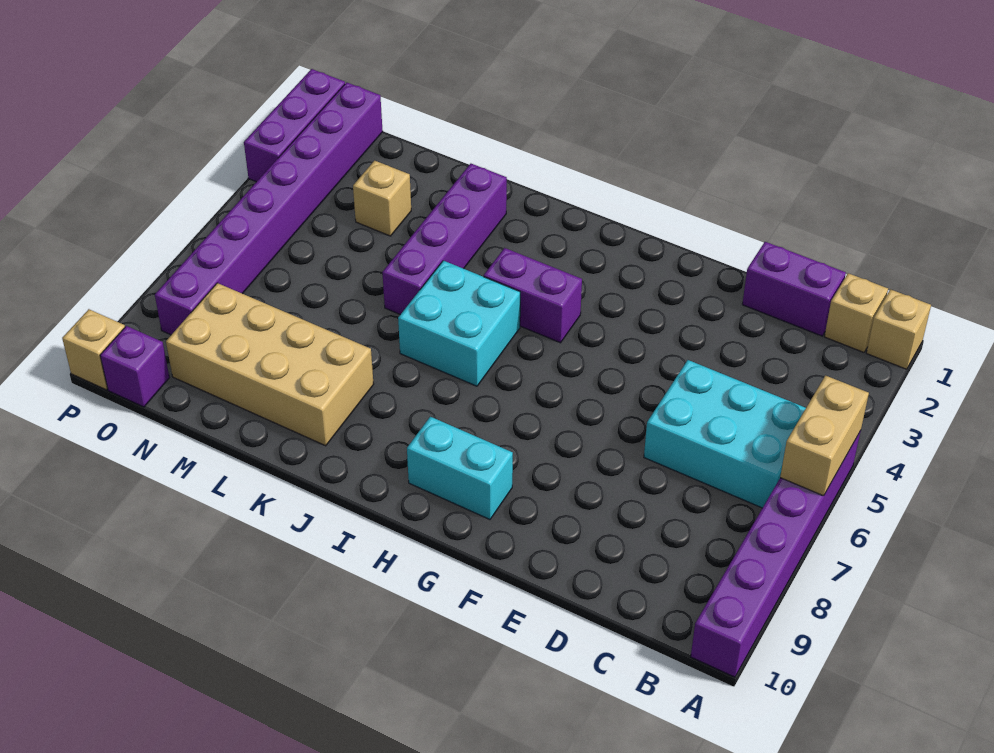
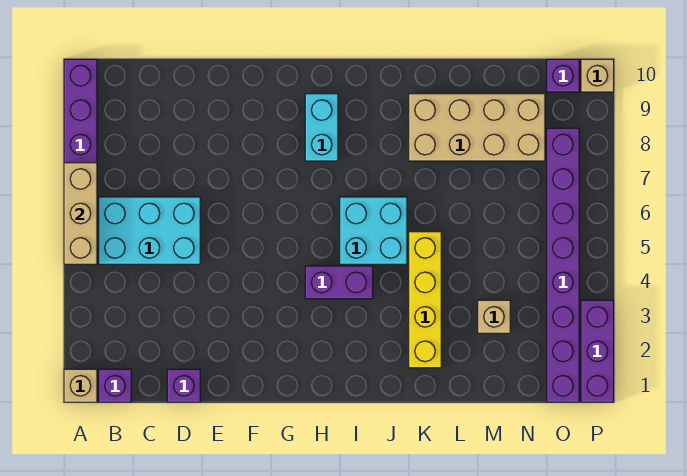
tan brick A5:A6 level 2 -> tan brick A5:A7 level 2
tan brick B1 level 1 -> purple brick B1 level 1
purple brick C1:D1 level 1 -> purple brick D1 level 1
cyan brick G9:H9 level 1 -> cyan brick H8:H9 level 1
purple brick K2:K5 level 1 -> yellow brick K2:K5 level 1

